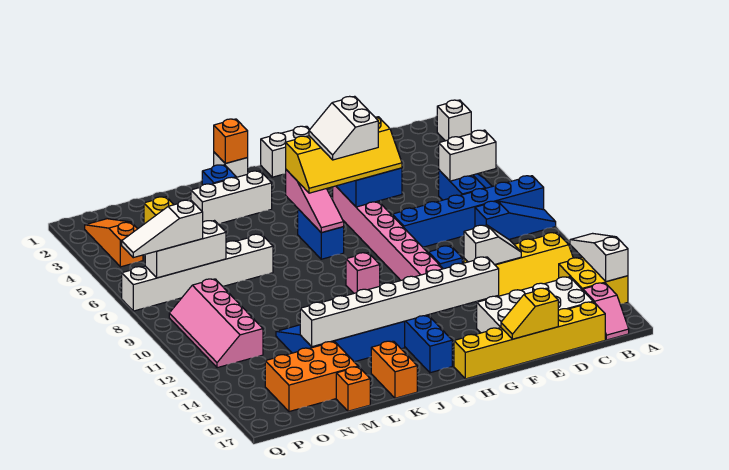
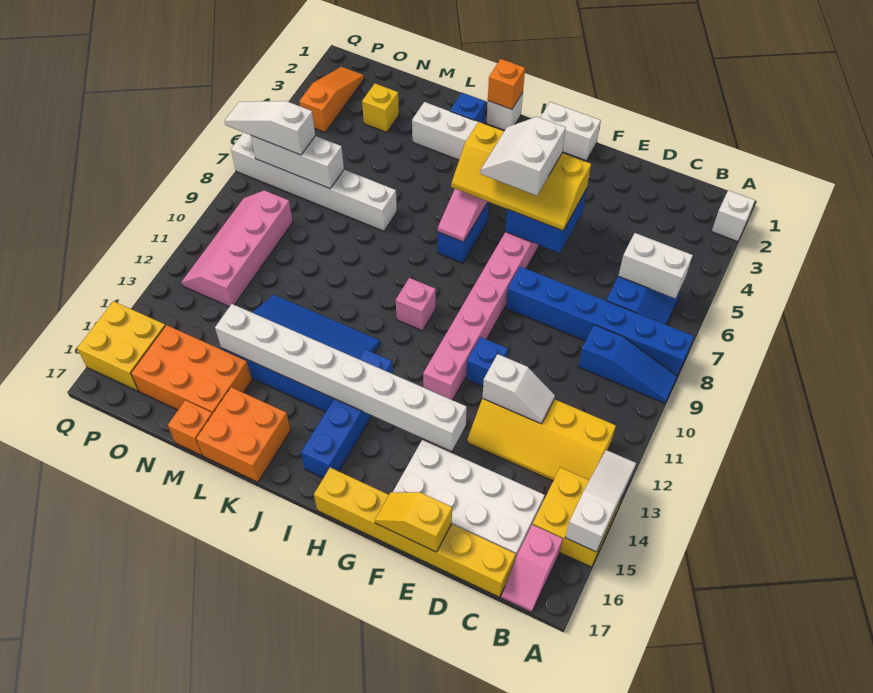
orange brick K16:K17 level 1 -> orange brick K16:L17 level 1
none -> yellow brick P15:Q16 level 1

